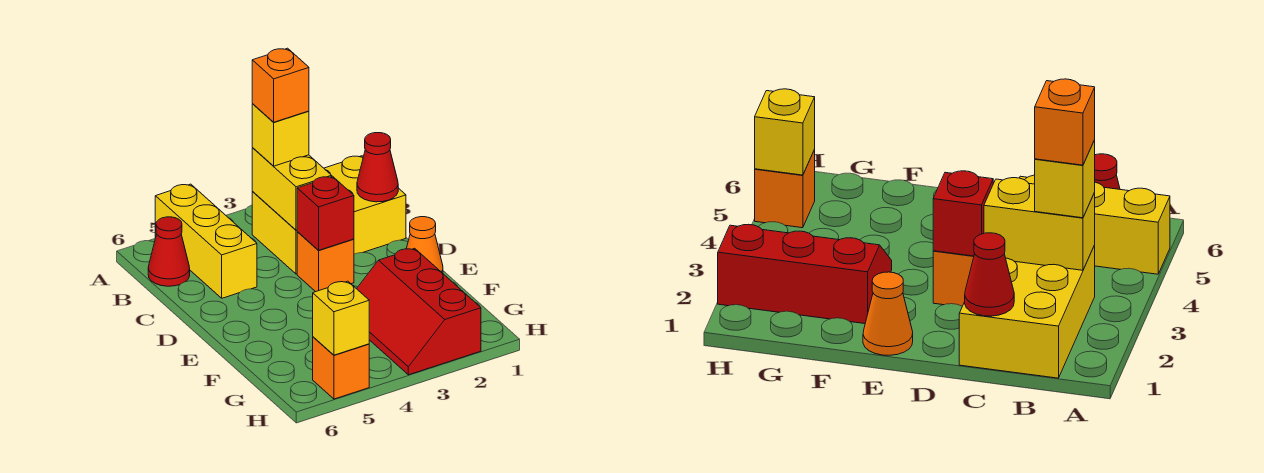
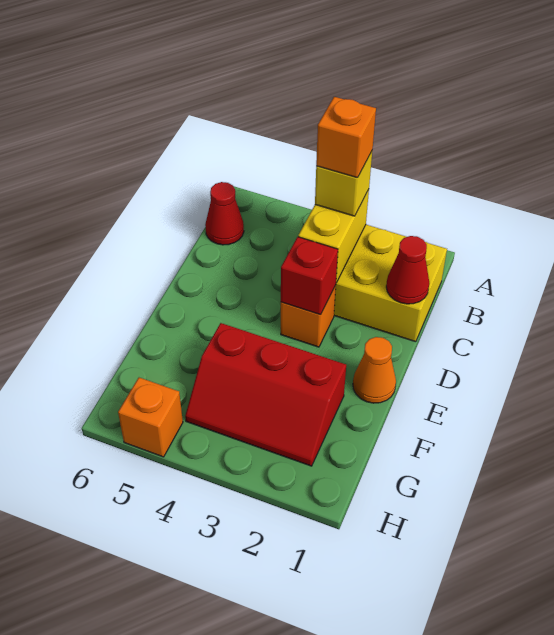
yellow brick A5:C5 level 1 -> none
red slope F2:H3 level 1 top 2 -> red slope F2:G4 level 1 top F
yellow brick H5 level 2 -> none

